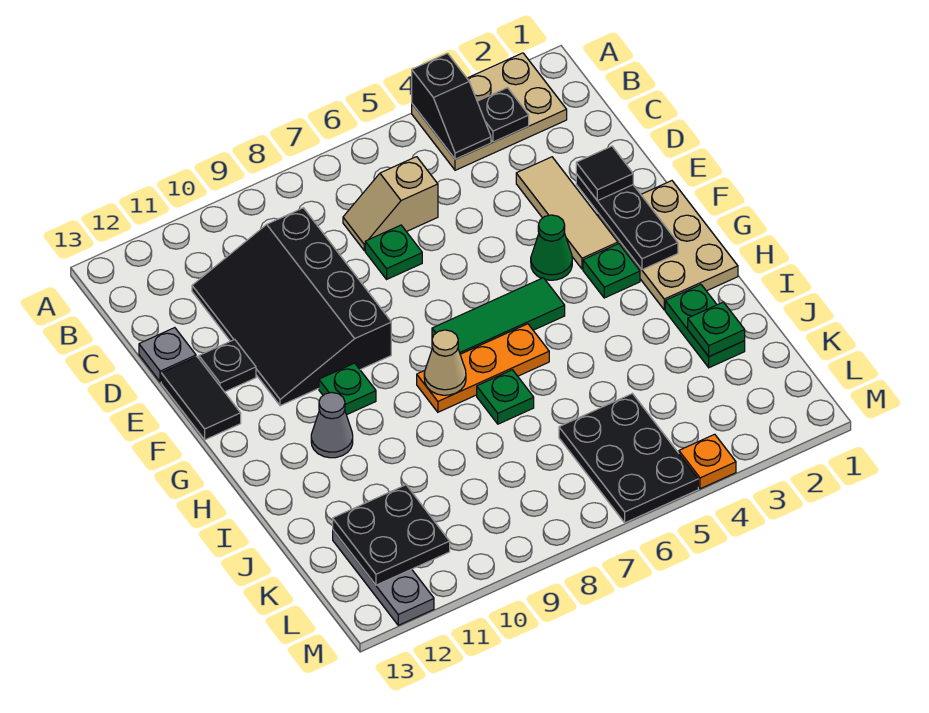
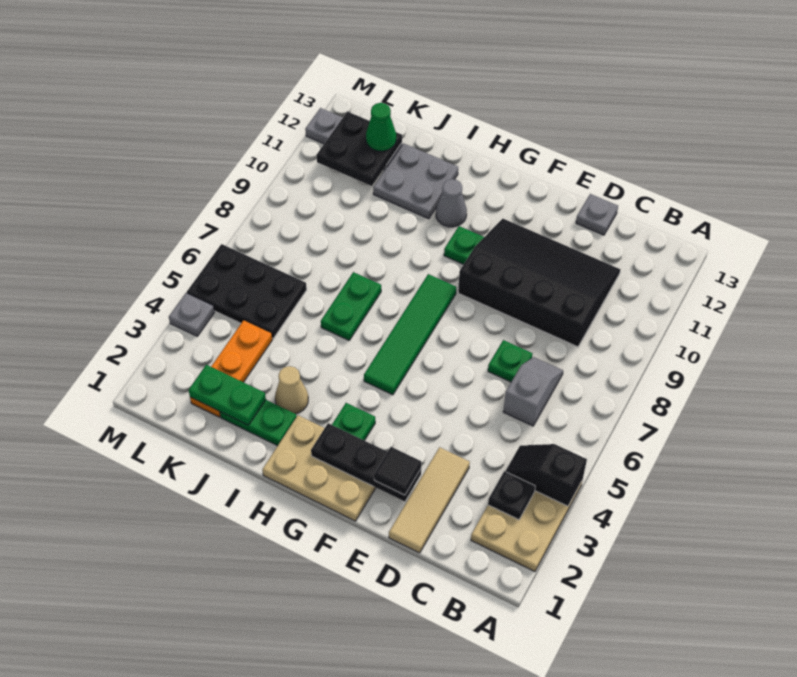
tan slope C6:C7 level 1 top 6 -> grey slope C6:C7 level 1 top 6
tan tile D3:F3 level 1 -> tan tile D1:D3 level 1
black plate E12 level 1 -> none
black tile E13:F13 level 1 -> none
green cone F4 level 1 -> green cone K12 level 3
green tile G5:G7 level 1 -> green tile G5:G8 level 1
orange plate H6:H8 level 1 -> orange plate K2:K4 level 1
tan cone H8 level 2 -> tan cone I3 level 1
green plate I7 level 1 -> green plate I6:I7 level 1
none -> grey plate I11:J12 level 1
green plate J2 level 2 -> green plate J2:K2 level 2
orange plate M4 level 1 -> grey plate M4 level 1

